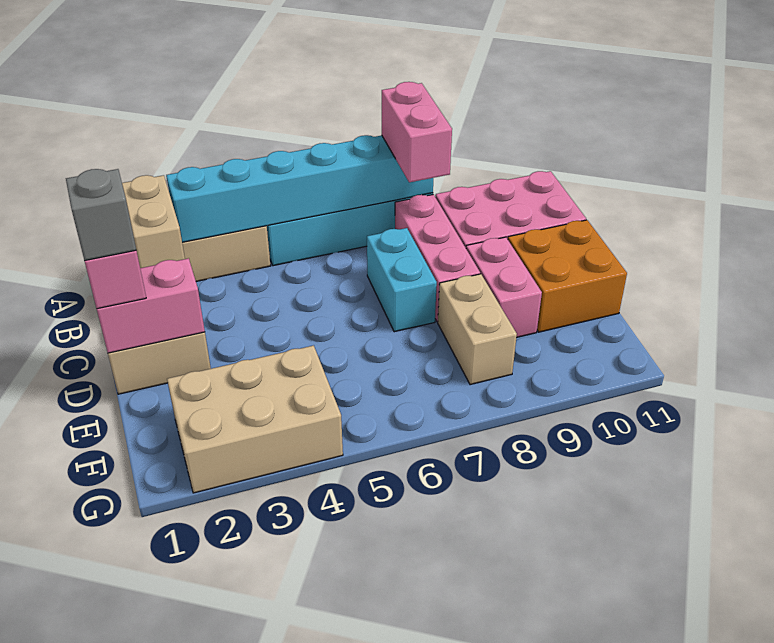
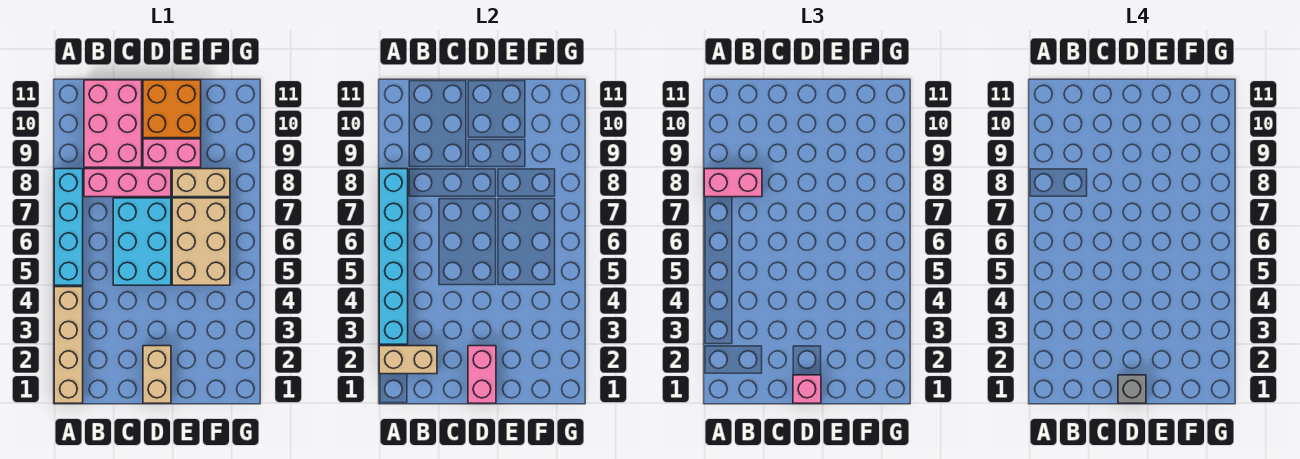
cyan brick C7:D7 level 1 -> cyan brick C5:D7 level 1
tan brick F2:G4 level 1 -> tan brick E5:F7 level 1

